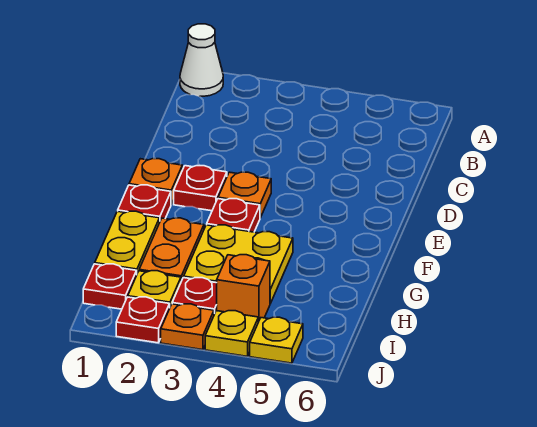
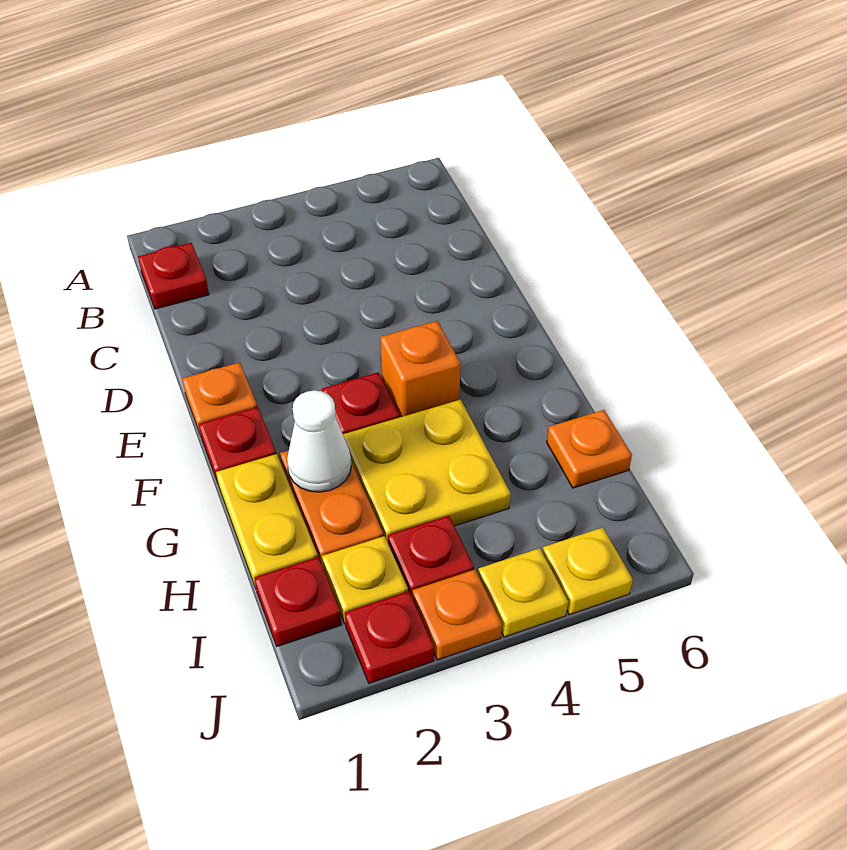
white cone A1 level 1 -> white cone G2 level 2
red plate E2 level 1 -> red plate B1 level 1
orange plate E3 level 1 -> orange plate H6 level 1
orange brick I4 level 1 -> orange brick F4 level 1

